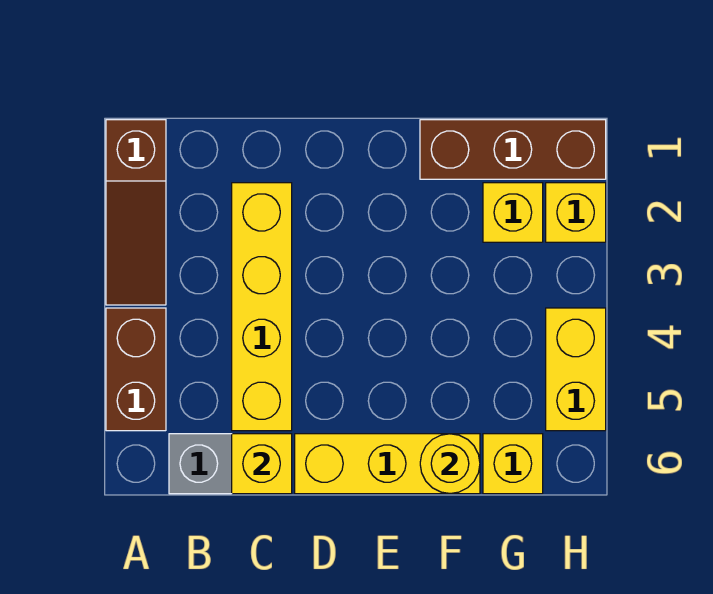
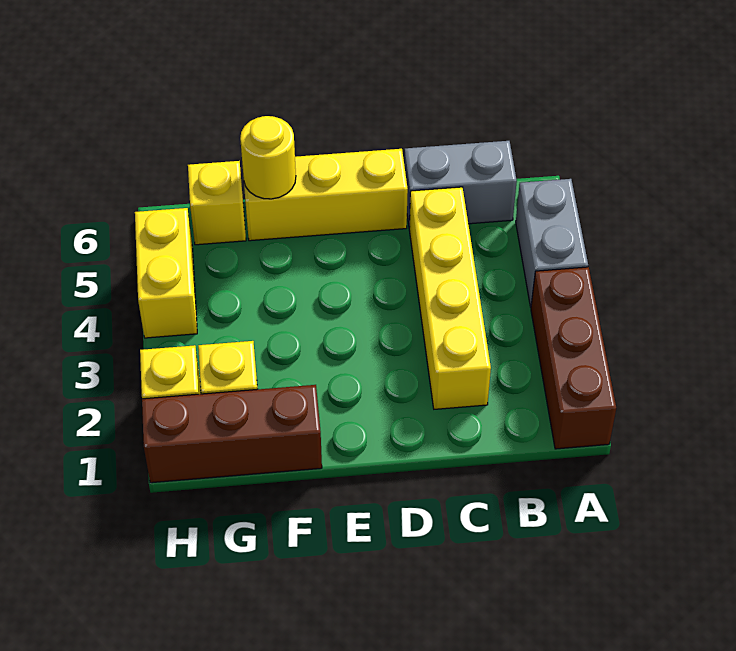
brown slope A1:A3 level 1 top 1 -> brown brick A1:A3 level 1
brown brick A4:A5 level 1 -> grey brick A4:A5 level 1
yellow brick C6 level 2 -> none

